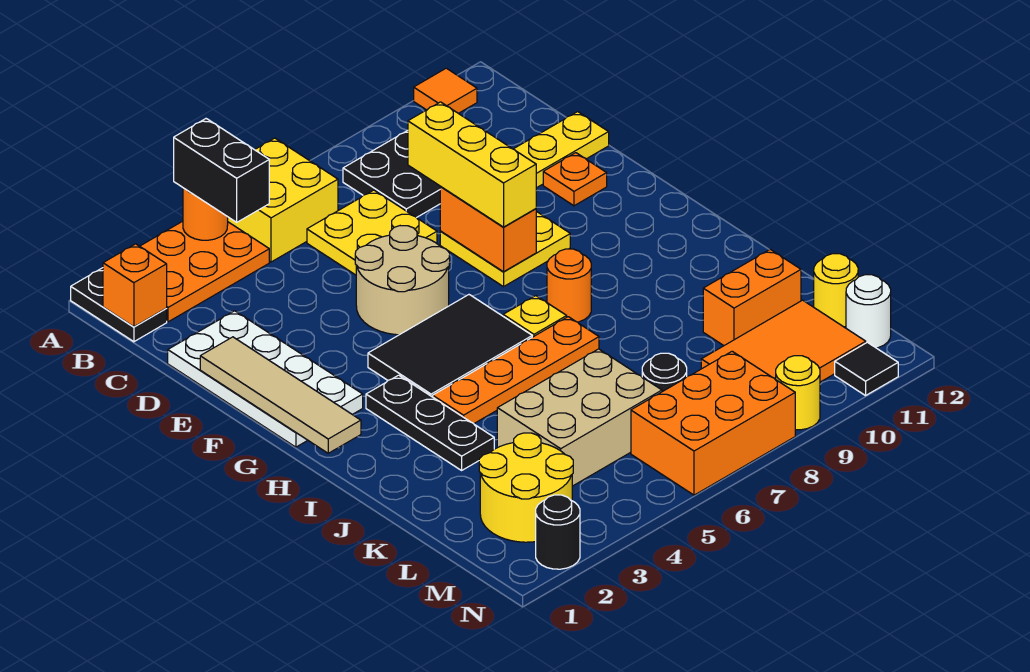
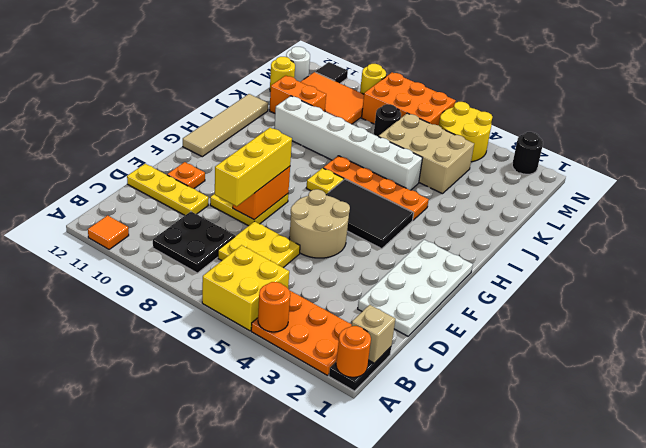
black brick A4:B4 level 3 -> none
orange brick B1 level 2 -> tan brick B1 level 2
tan tile E1:H1 level 2 -> tan tile G12:J12 level 1
black plate H3:J3 level 1 -> none
orange round brick H8 level 1 -> orange round brick A1 level 2
none -> white brick J5:J10 level 1
yellow round brick L2:M3 level 1 -> yellow round brick M4:N5 level 1

